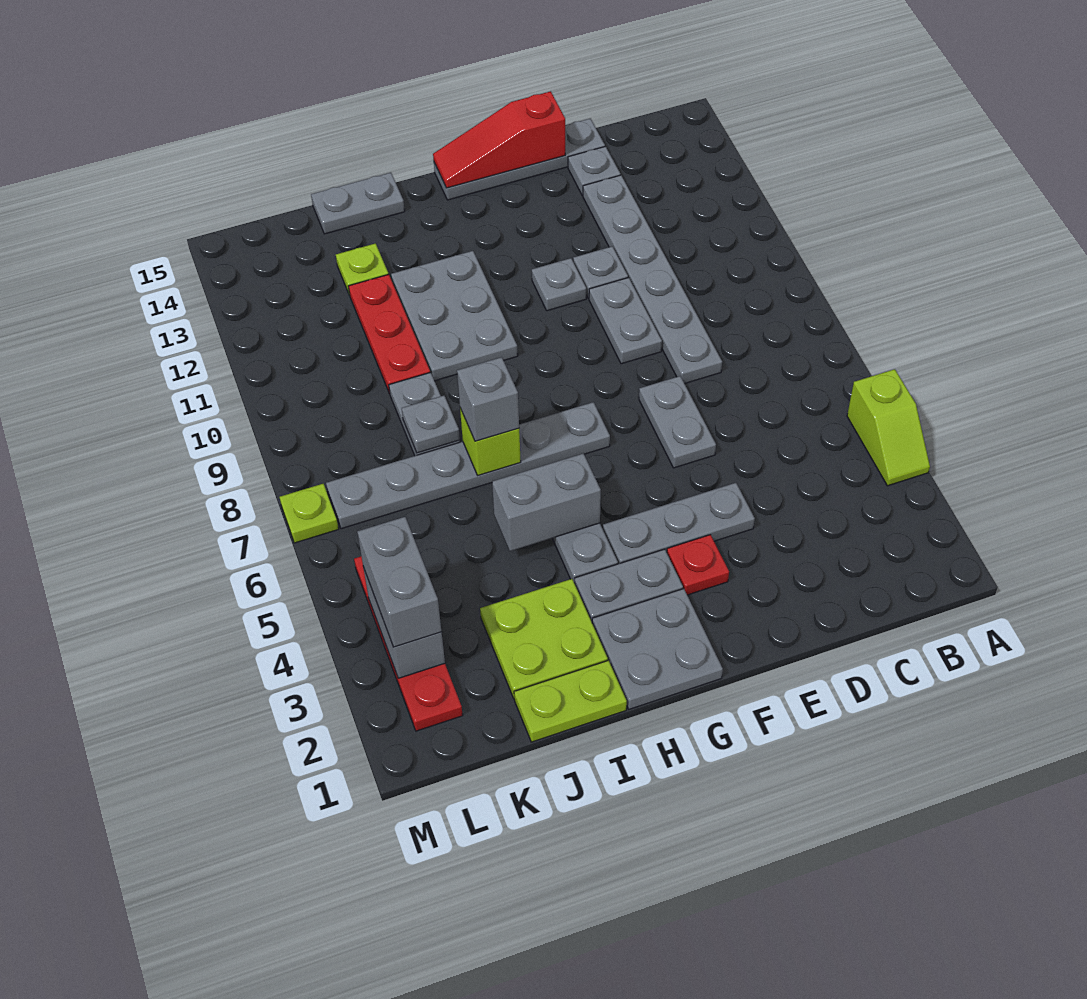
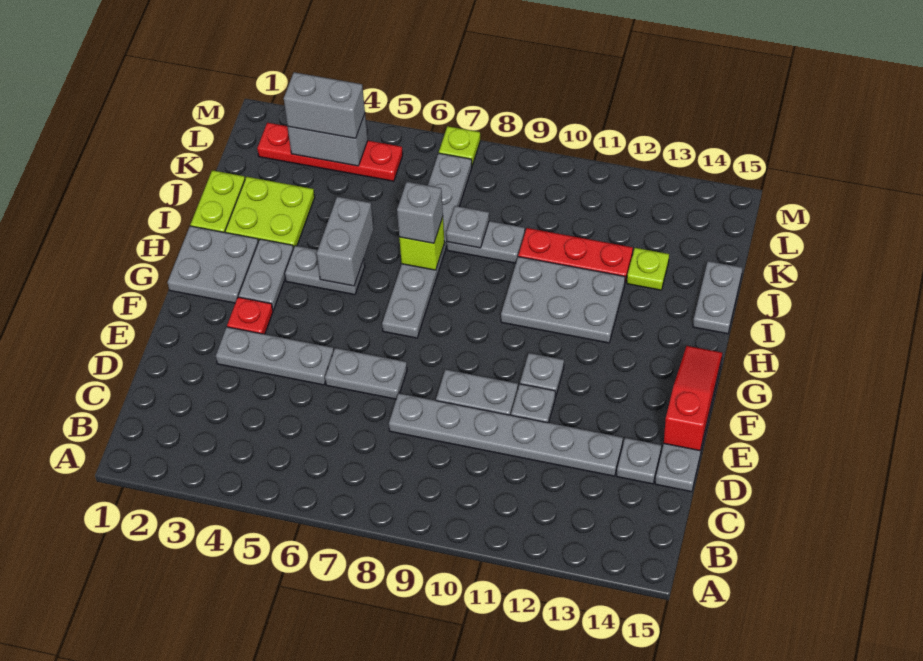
lime slope A4:A5 level 1 top 5 -> none
grey plate E4:G4 level 1 -> grey plate E3:E5 level 1

